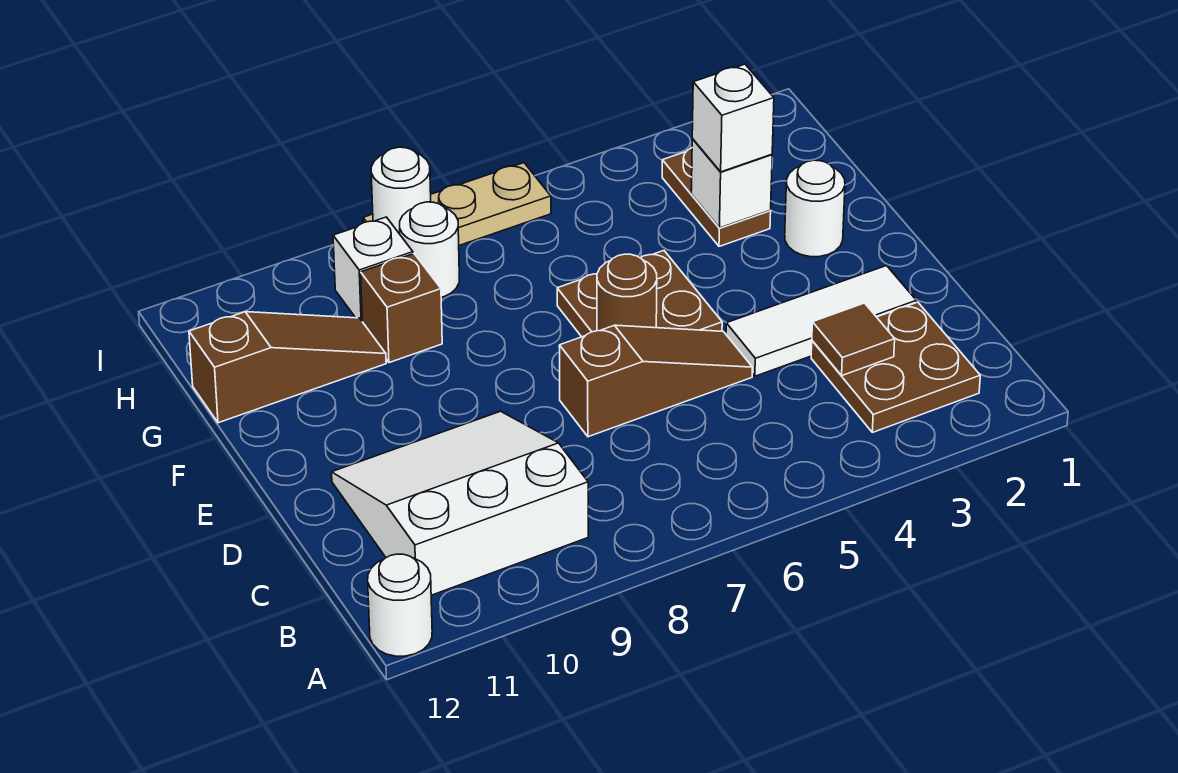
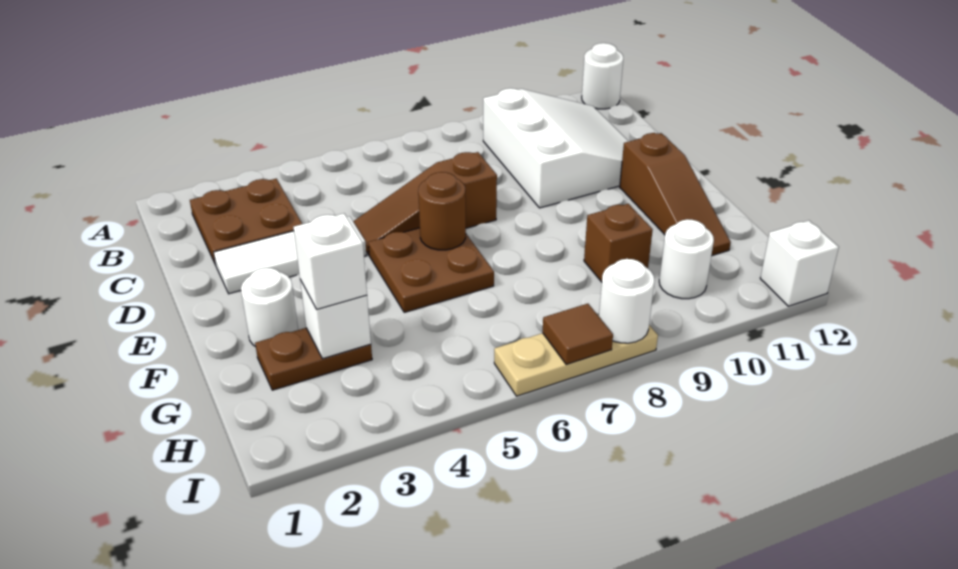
white slope B9:D11 level 1 top B -> white slope B9:D11 level 1 top 9
brown tile C3 level 2 -> brown tile I7 level 2
brown plate G3:H3 level 1 -> brown plate G2:G3 level 1
brown slope G10:G12 level 1 top 12 -> brown slope E11:G11 level 1 top E
white round brick H8 level 1 -> white round brick H10 level 1
white brick H9 level 1 -> white brick I12 level 1

